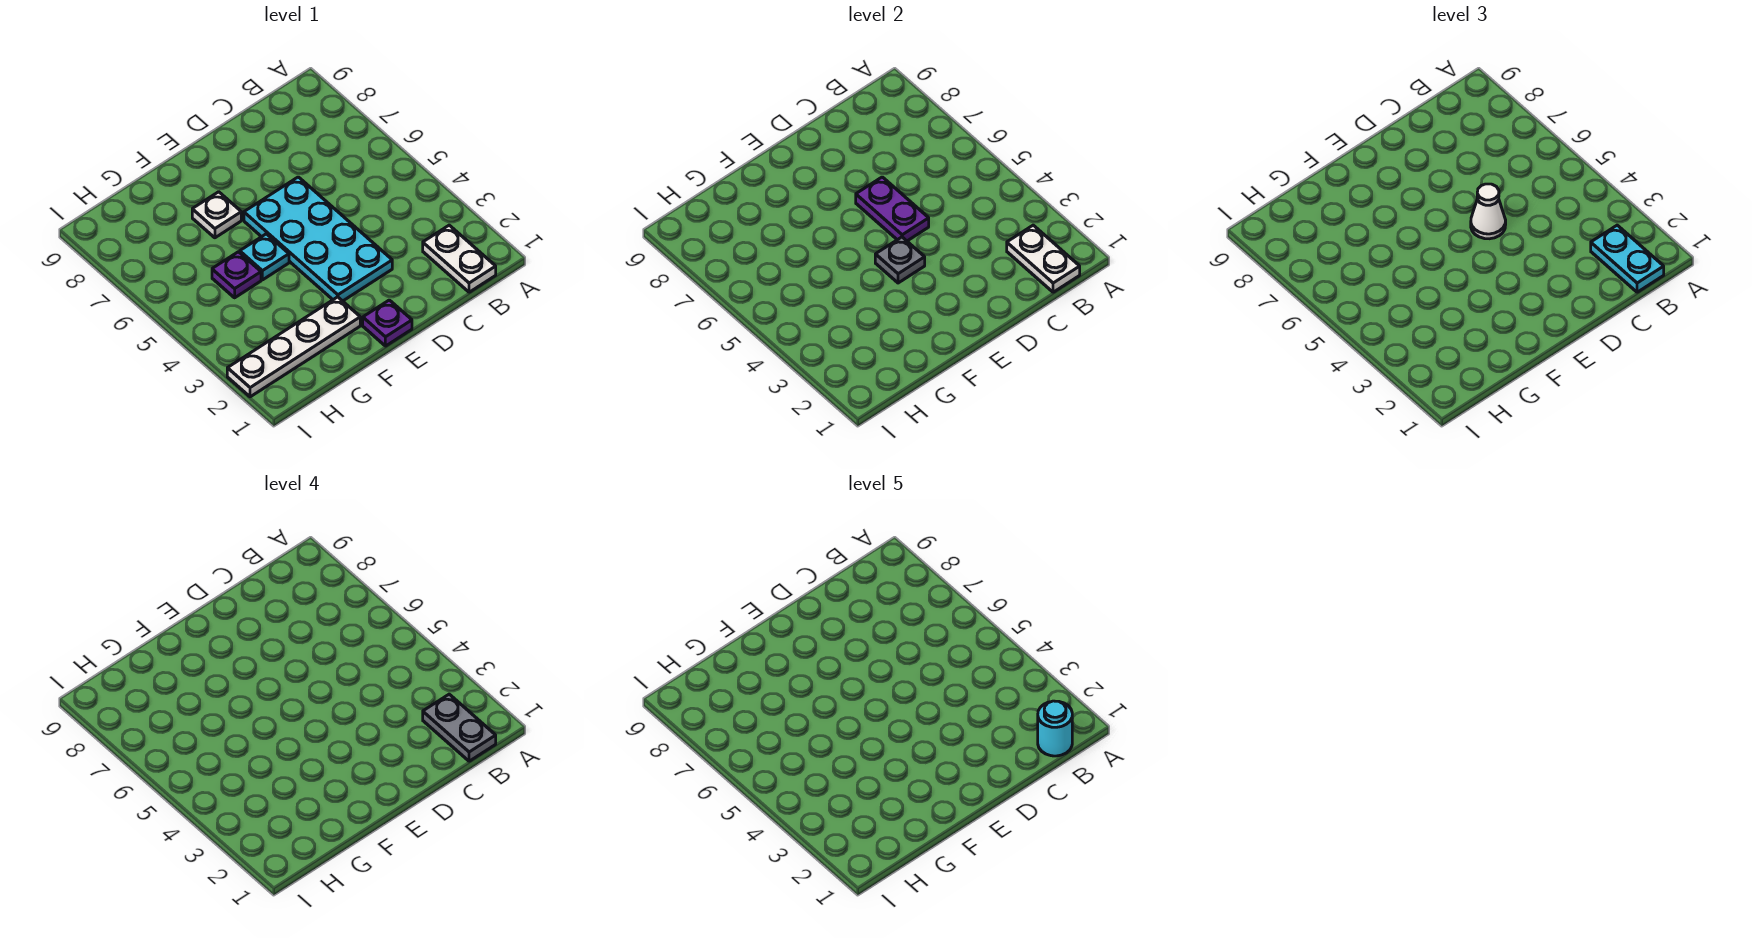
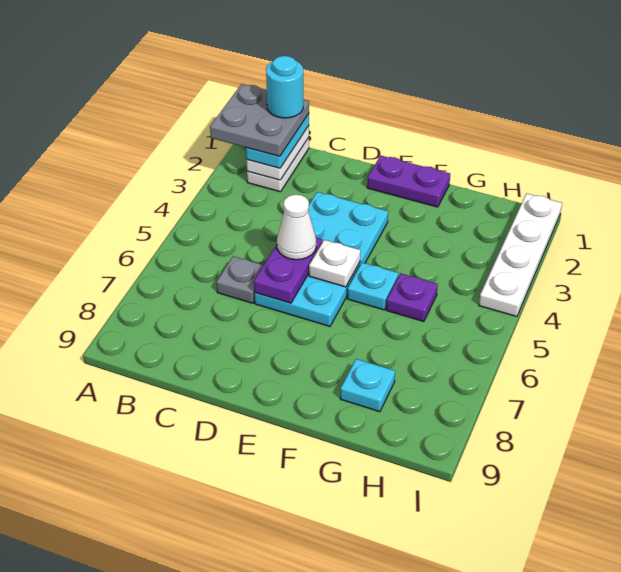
grey plate B1:B2 level 4 -> grey plate A1:B2 level 4
purple plate E1 level 1 -> purple plate E1:F1 level 1
grey plate E4 level 2 -> grey plate C6 level 1
white plate F2:I2 level 1 -> white plate I1:I4 level 1
white plate F7 level 1 -> white plate E5 level 2
none -> cyan plate G8 level 1

